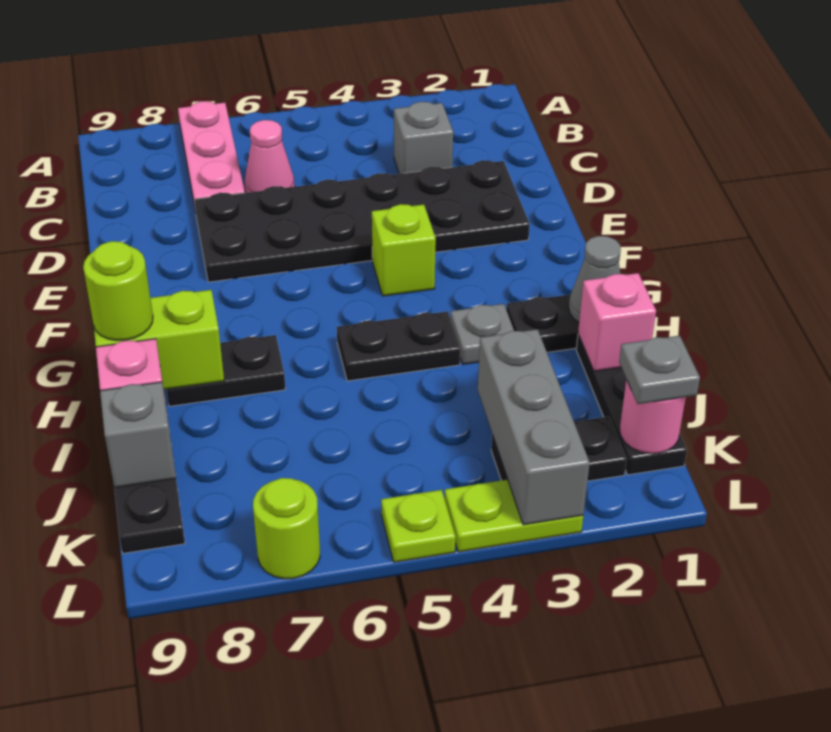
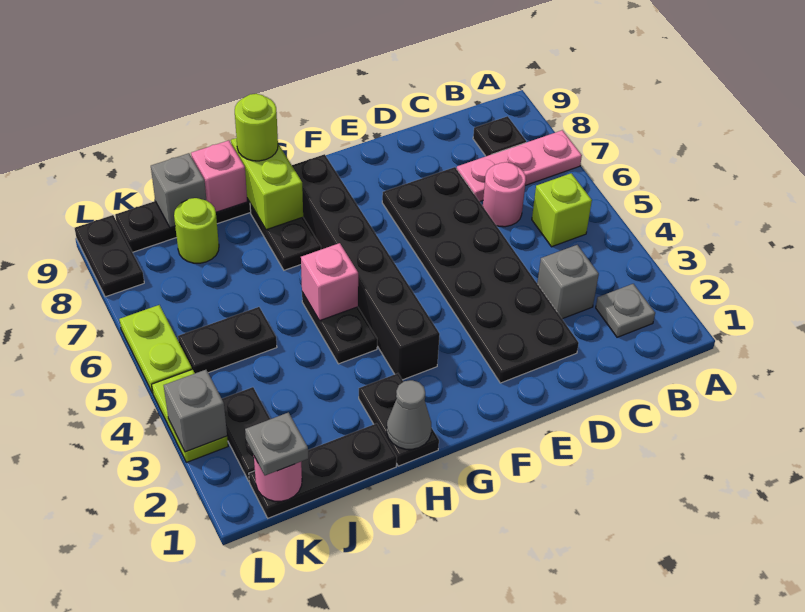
none -> black plate B8 level 1
pink cone C6 level 1 -> pink round brick C6 level 1
lime brick F4 level 1 -> lime brick B5 level 1
none -> black brick G3:G8 level 1
grey plate H3 level 1 -> grey plate B2 level 1
pink brick I1 level 2 -> pink brick H5 level 2
grey brick J3:L3 level 2 -> grey brick L3 level 2
none -> black plate J5:K5 level 1
lime plate L5 level 1 -> lime plate L5:L6 level 1
lime round brick L7 level 1 -> lime round brick J8 level 1
none -> black plate L8:L9 level 1

